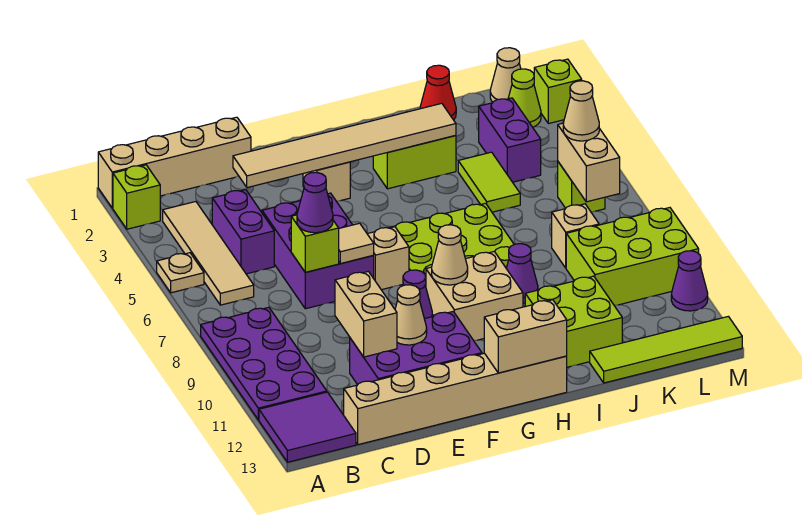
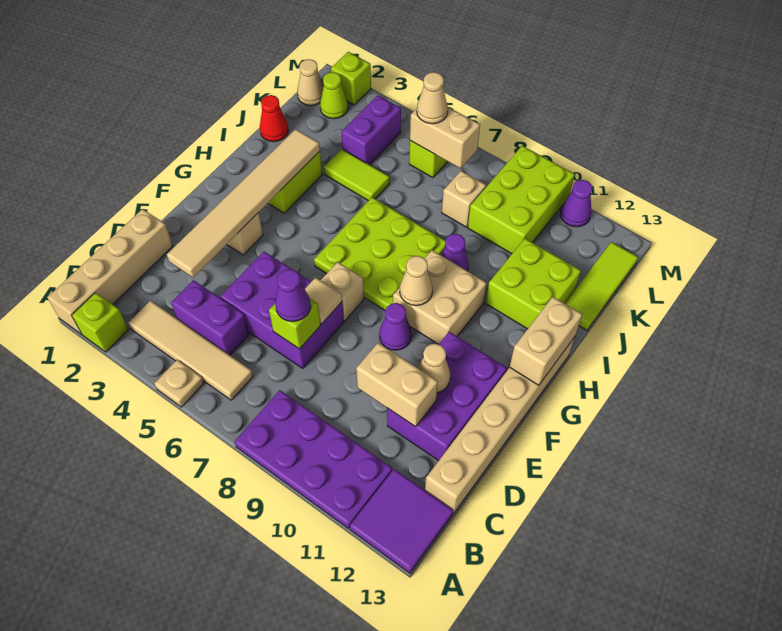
lime tile J13:M13 level 1 -> lime tile J13:L13 level 1
purple brick K3:K4 level 1 -> purple brick K4:L4 level 1

